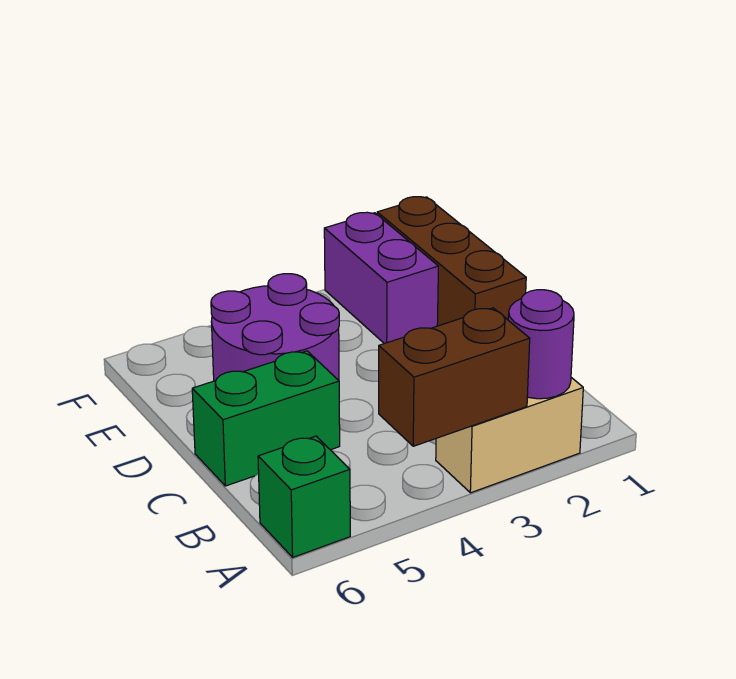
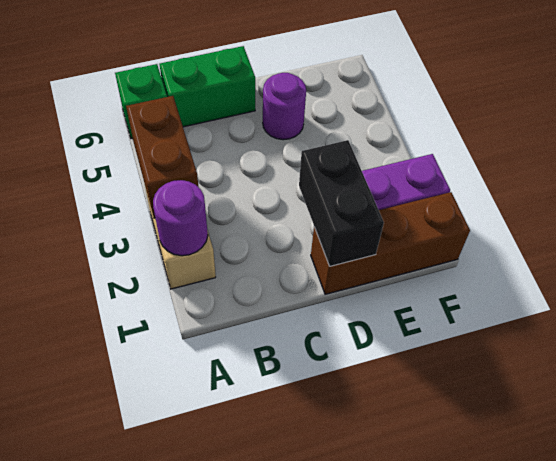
green brick C5:C6 level 1 -> green brick B6:C6 level 1
none -> black brick D1:D2 level 2
purple round brick D4:E5 level 1 -> purple round brick D5 level 1

